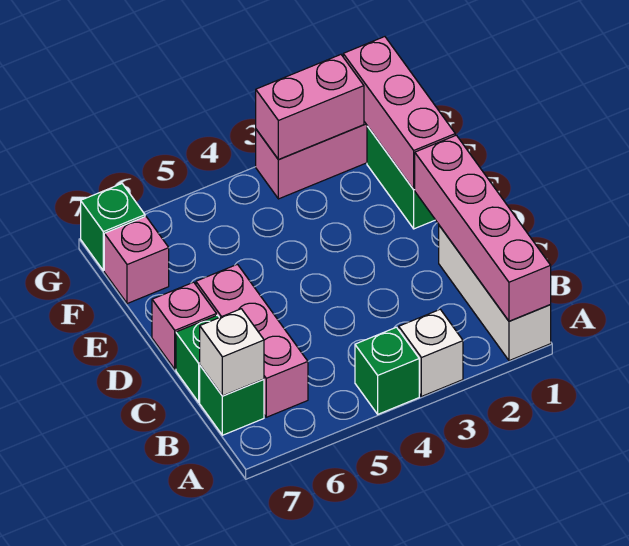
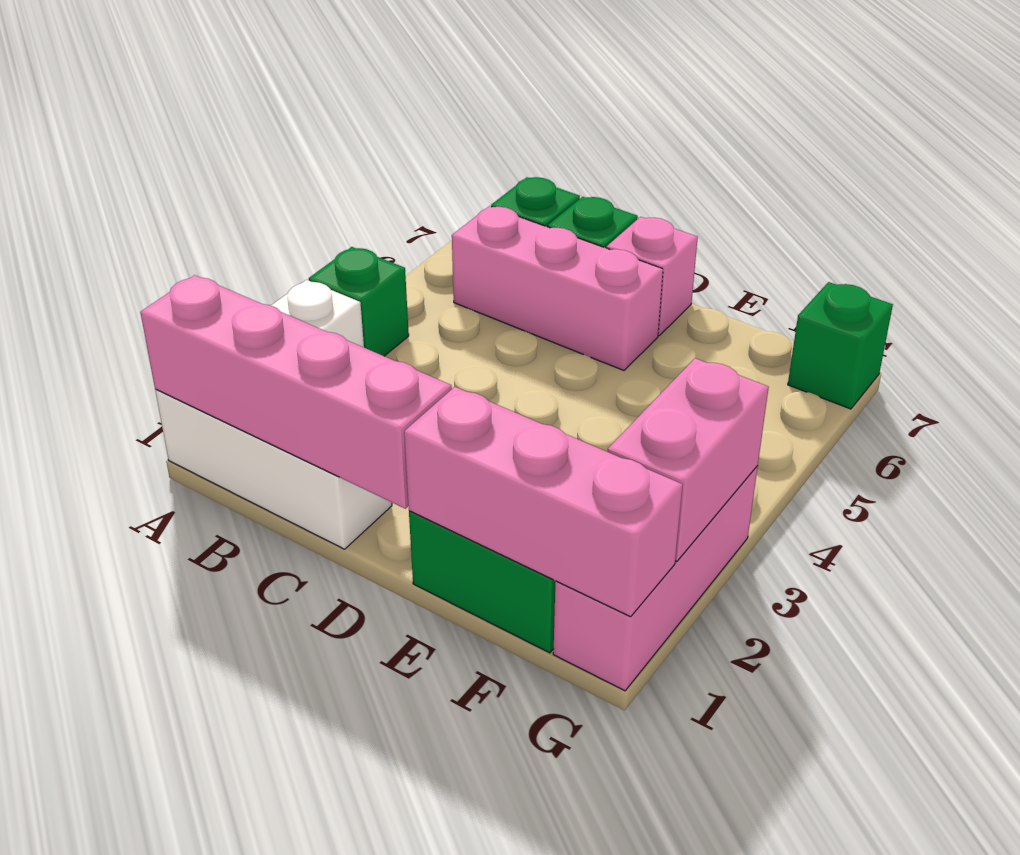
white brick B7 level 2 -> none
pink brick F7 level 1 -> none

